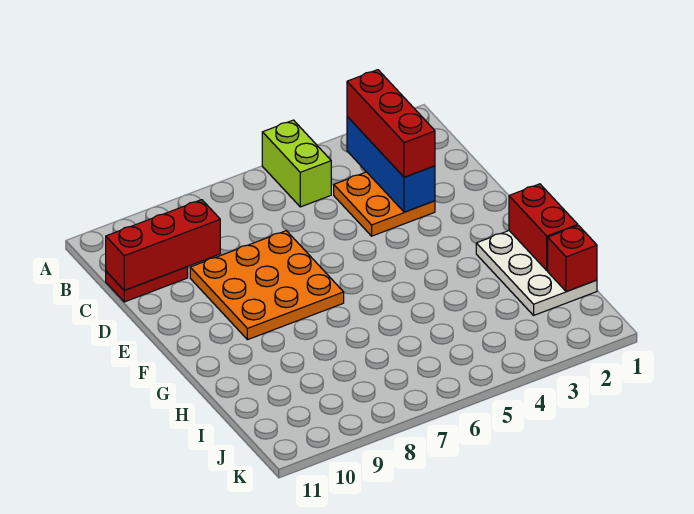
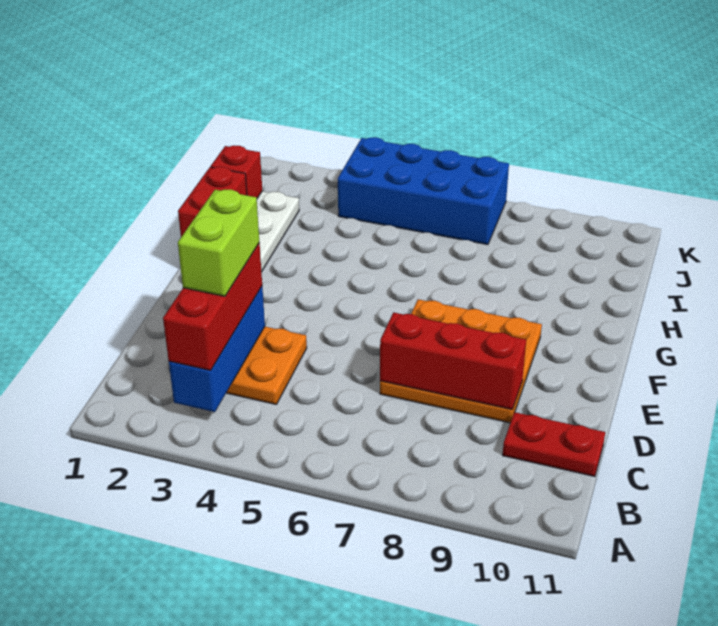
lime brick A5:B5 level 1 -> lime brick C3:D3 level 4
red brick C9:C11 level 2 -> red brick D7:D9 level 2
none -> blue brick J4:K7 level 1

